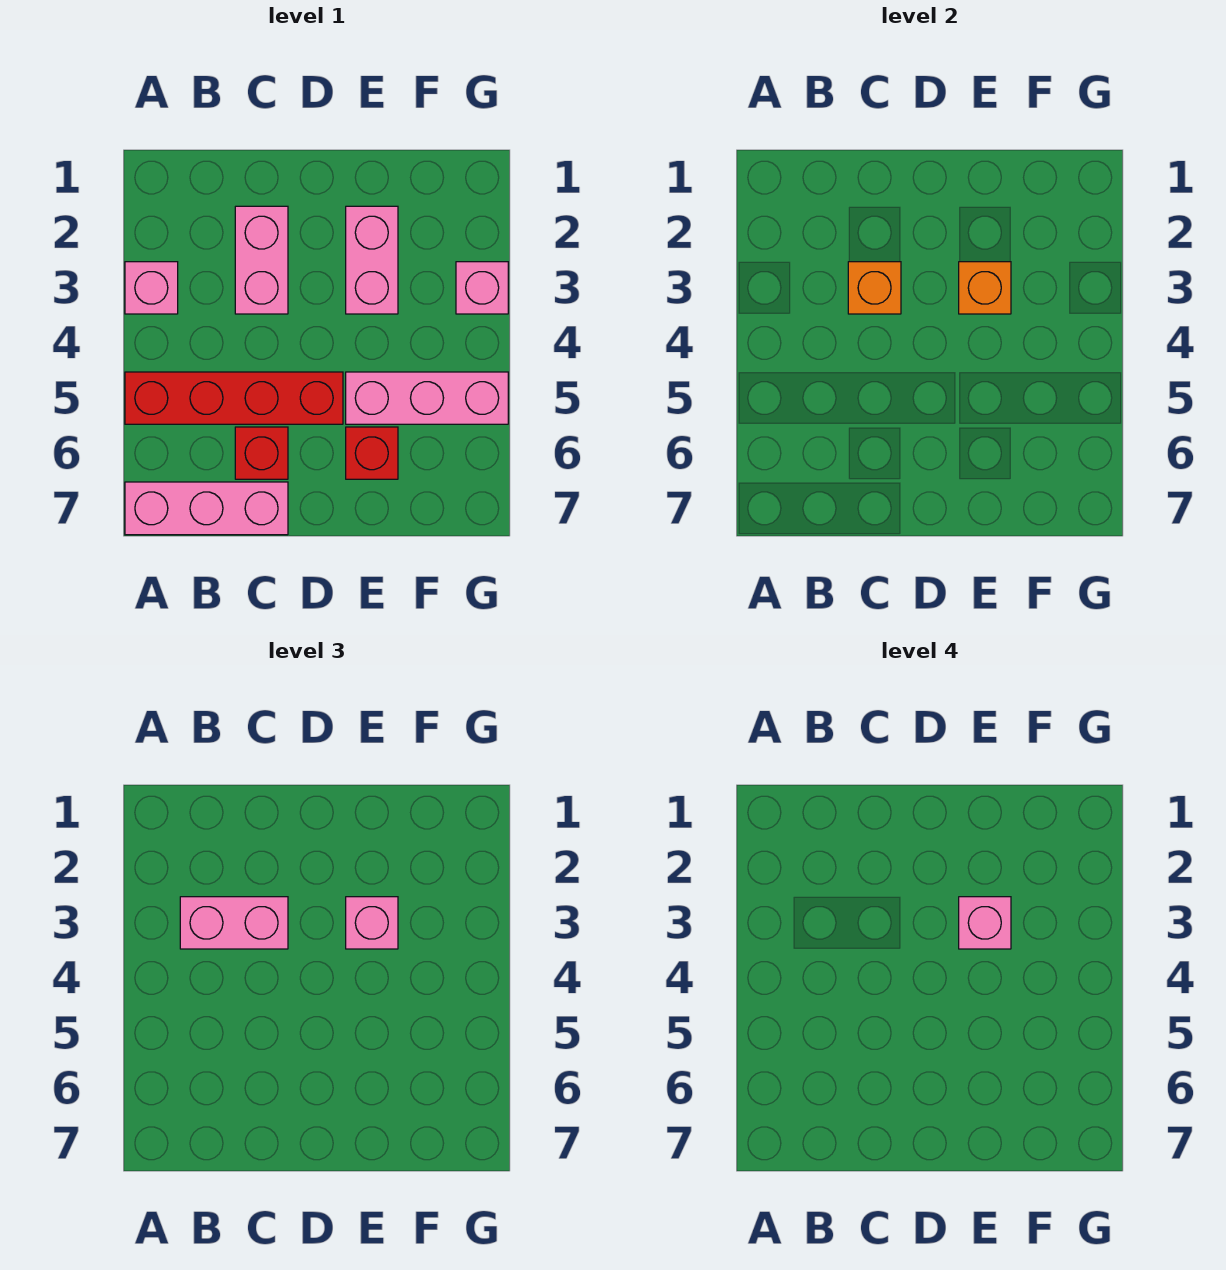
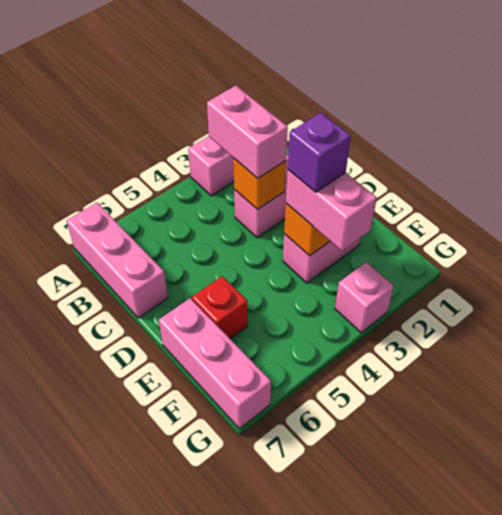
red brick A5:D5 level 1 -> none
red brick C6 level 1 -> none
pink brick E3 level 3 -> pink brick E3:F3 level 3
pink brick E3 level 4 -> purple brick E3 level 4
pink brick E5:G5 level 1 -> pink brick E7:G7 level 1

